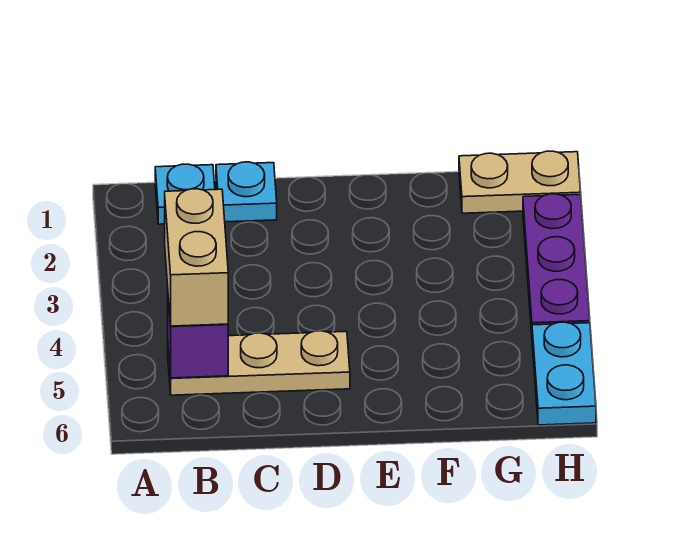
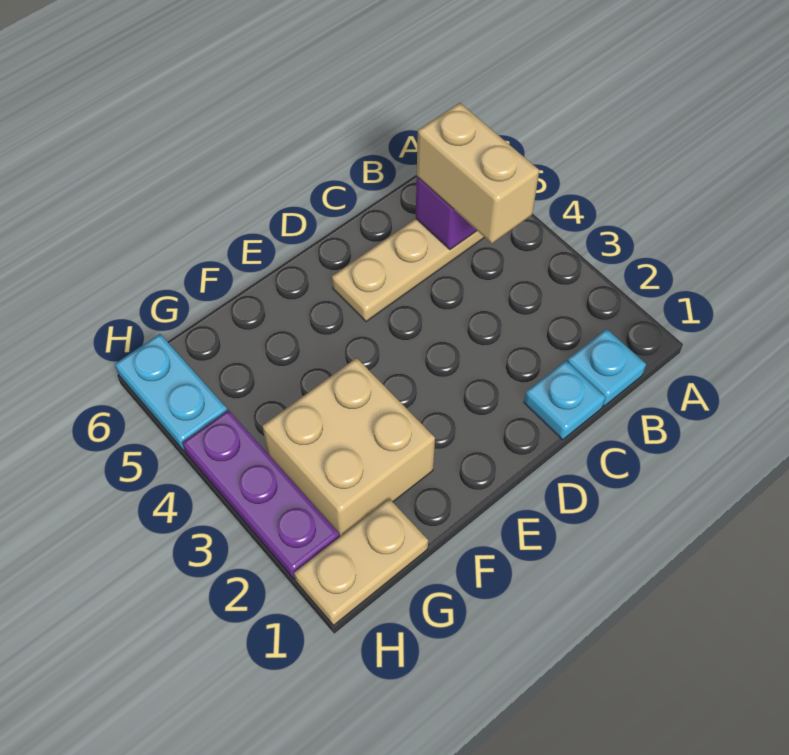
none -> tan brick F2:G3 level 1

